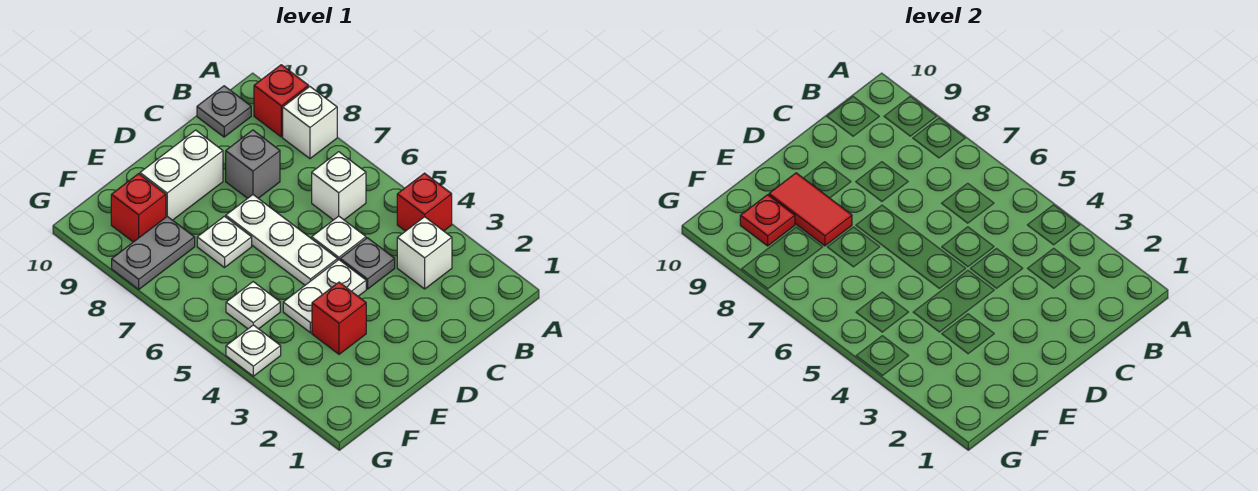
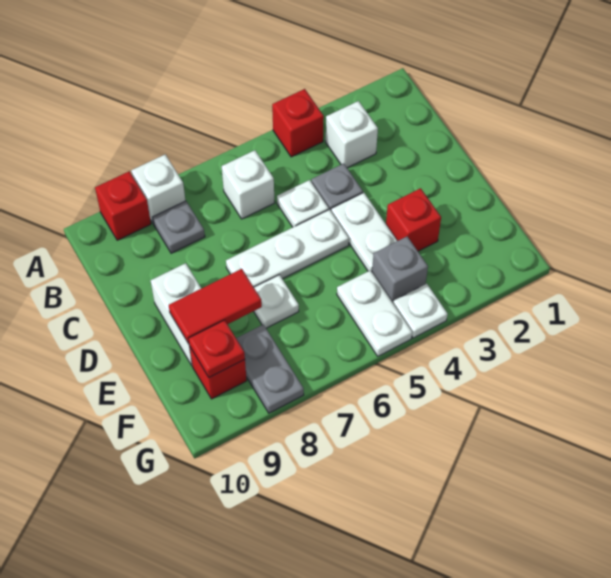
grey plate B10 level 1 -> grey plate B8 level 1
grey brick C8 level 1 -> grey brick F4 level 1
white plate F5 level 1 -> white plate F5:G5 level 1

